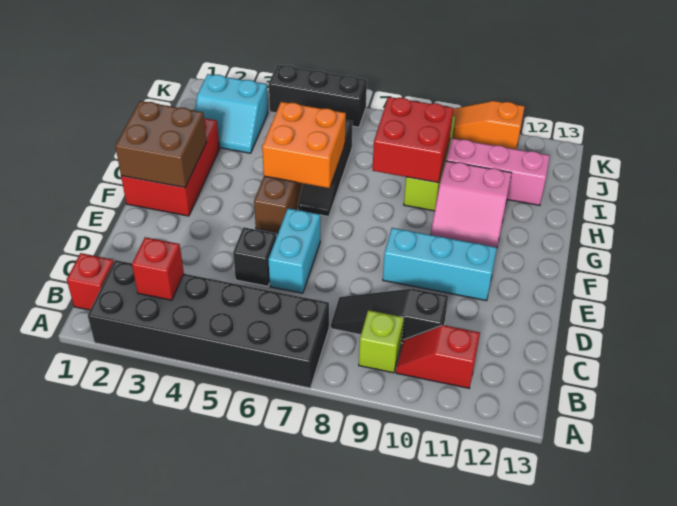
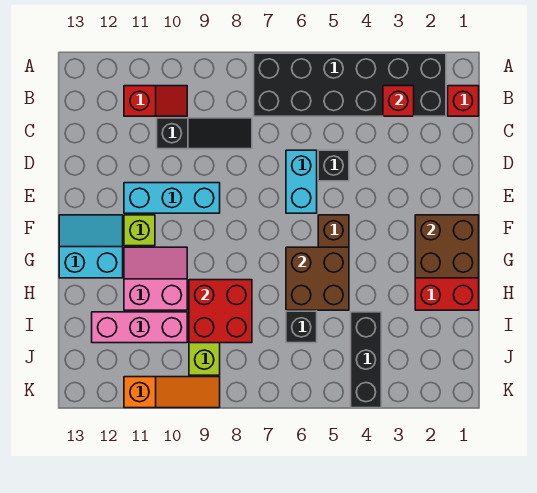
lime brick B9 level 1 -> lime brick F11 level 1
orange brick G5:H6 level 2 -> brown brick G5:H6 level 2
cyan slope I2:J3 level 1 top J -> cyan slope F12:G13 level 1 top G
black brick K4:K6 level 1 -> black brick I4:K4 level 1

